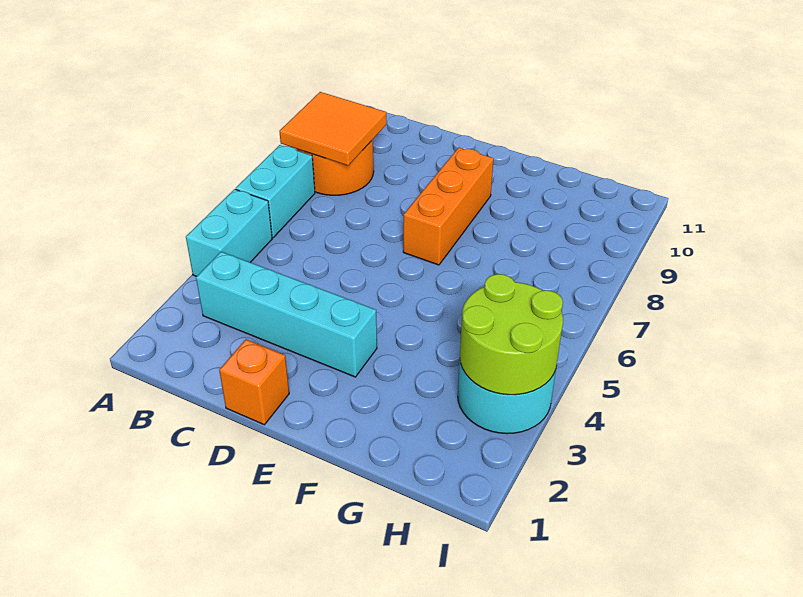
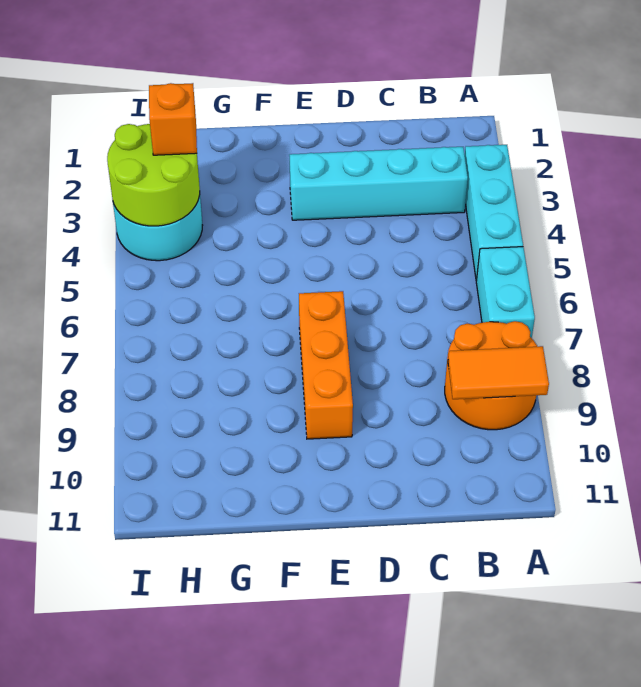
cyan brick A4:A5 level 1 -> cyan brick A3:A5 level 1
orange tile A8:B9 level 2 -> orange tile A9:B9 level 2
orange brick D1 level 1 -> orange brick H3 level 3

